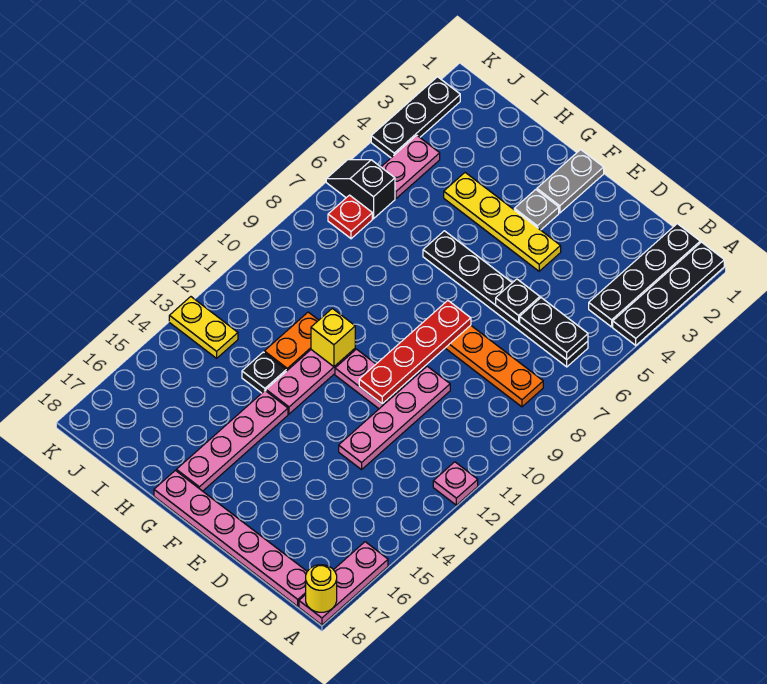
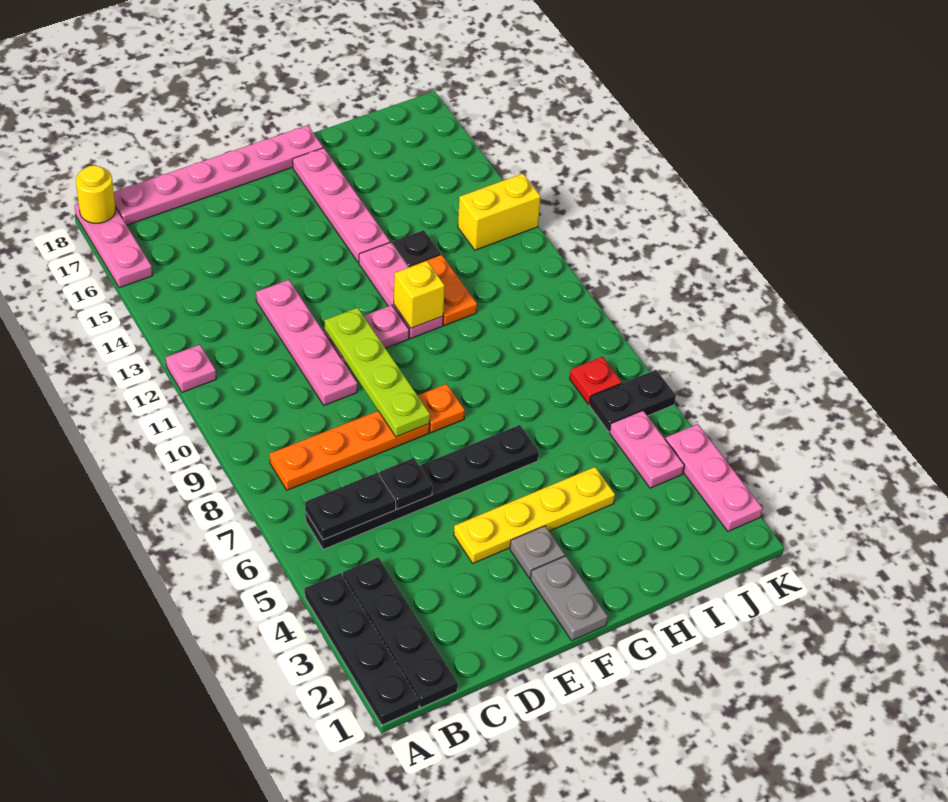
red plate E8:E11 level 2 -> lime plate E8:E11 level 2
none -> orange plate F8 level 1
black slope J6:K6 level 1 top J -> black plate J6:K6 level 1
yellow plate J13:K13 level 1 -> yellow brick J13:K13 level 1
black plate K2:K4 level 1 -> pink plate K2:K4 level 1

